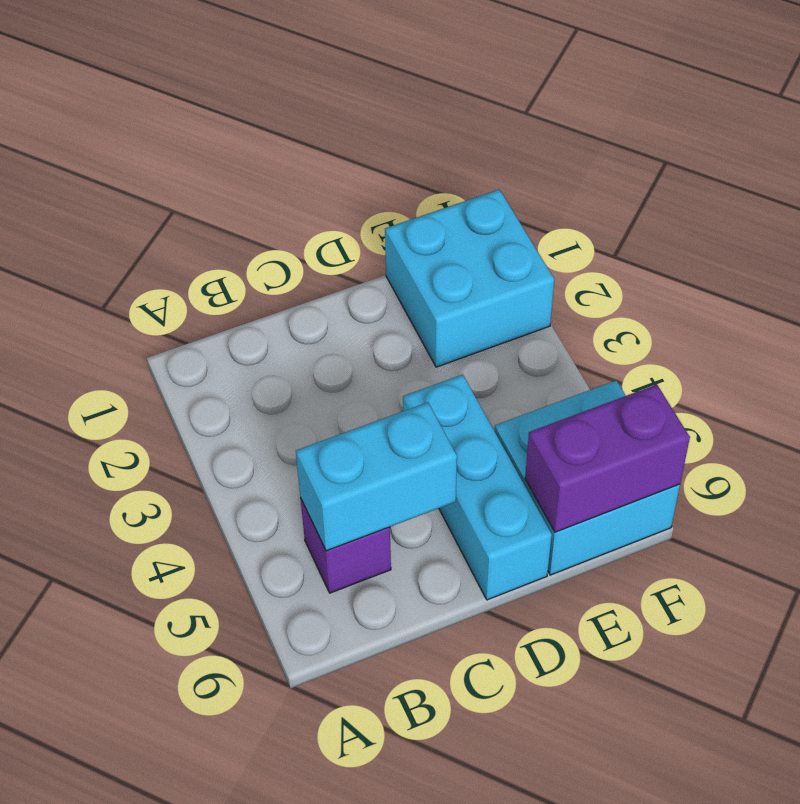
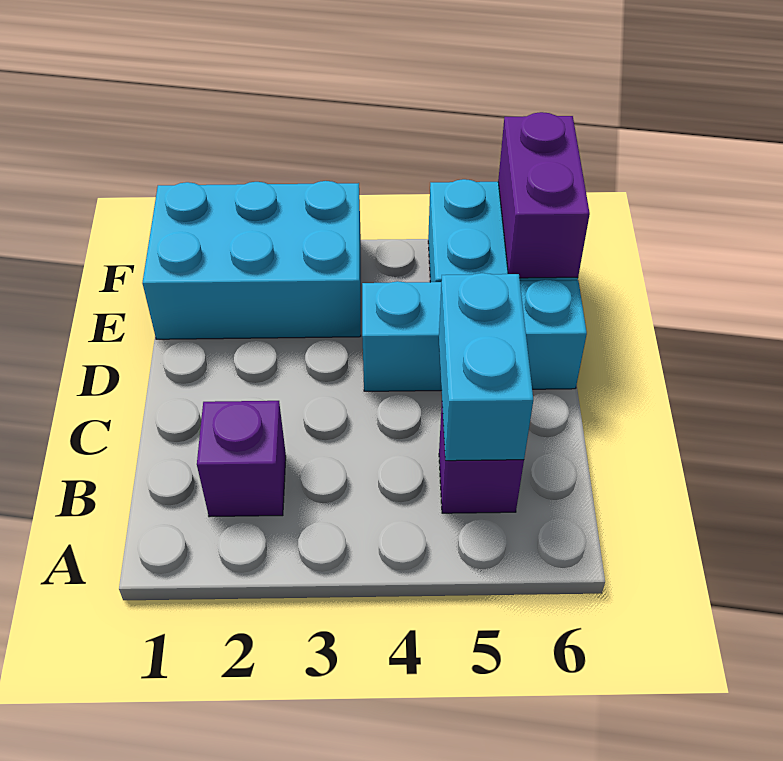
none -> purple brick B2 level 1
cyan brick E1:F2 level 1 -> cyan brick E1:F3 level 1

